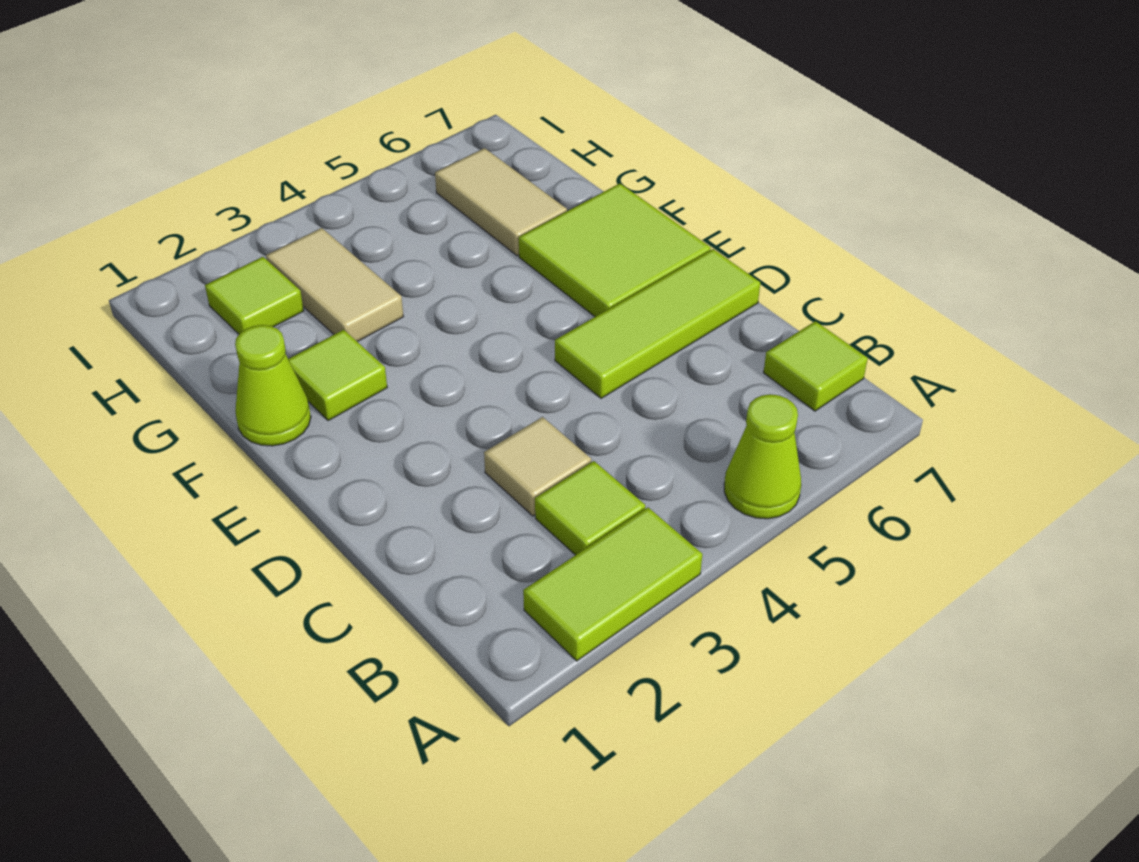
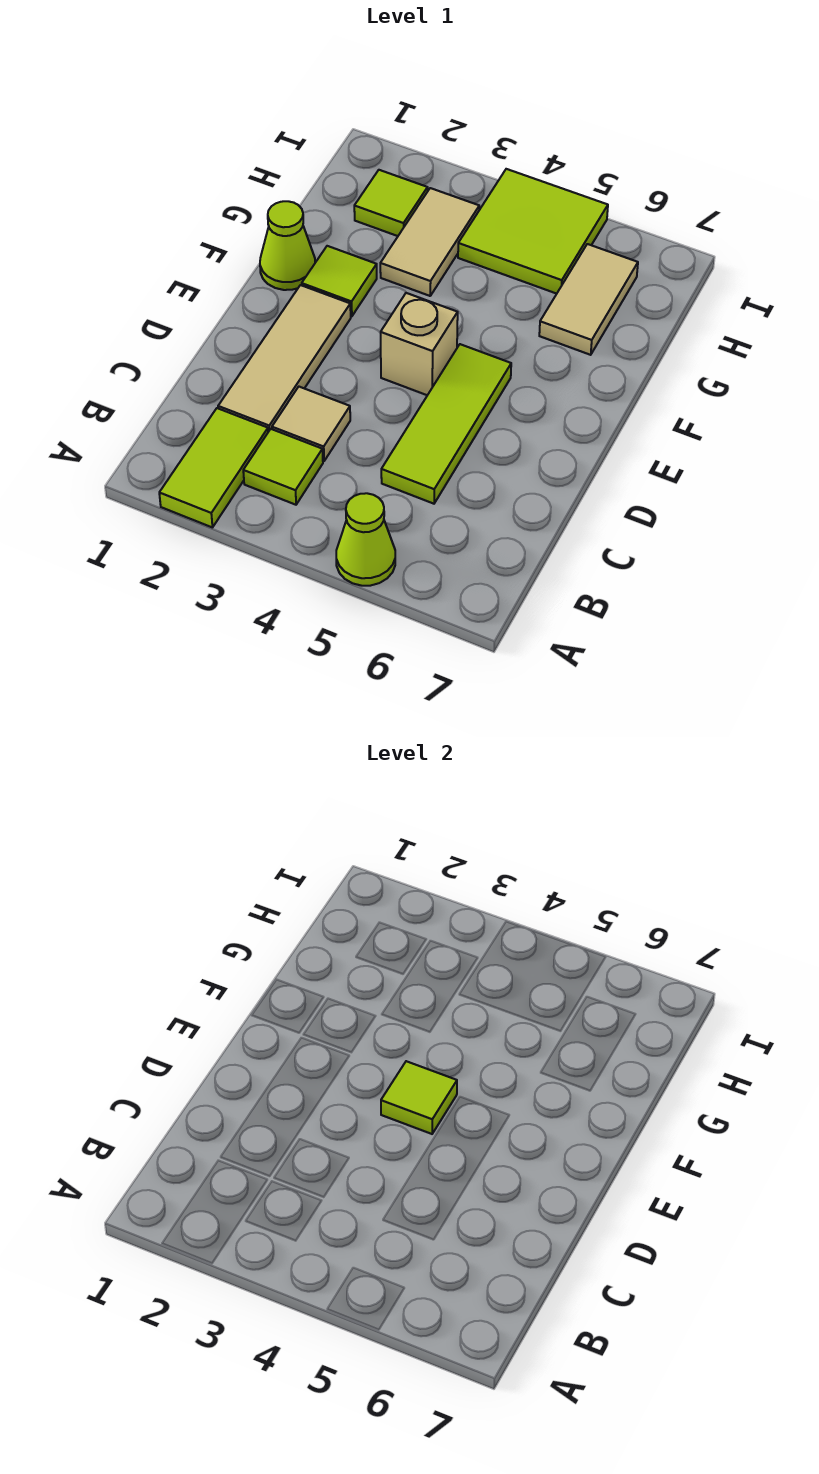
lime tile A2:A3 level 1 -> lime tile A2:B2 level 1
lime tile B7 level 1 -> lime tile E4 level 2
none -> tan tile C2:E2 level 1
lime tile D5:D7 level 1 -> lime tile C5:E5 level 1
none -> tan brick E4 level 1
lime tile E6:F7 level 1 -> lime tile H4:I5 level 1

